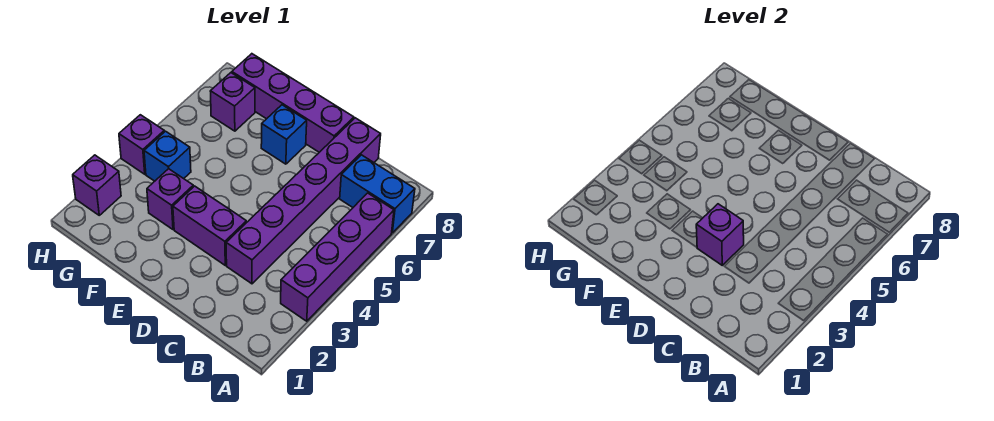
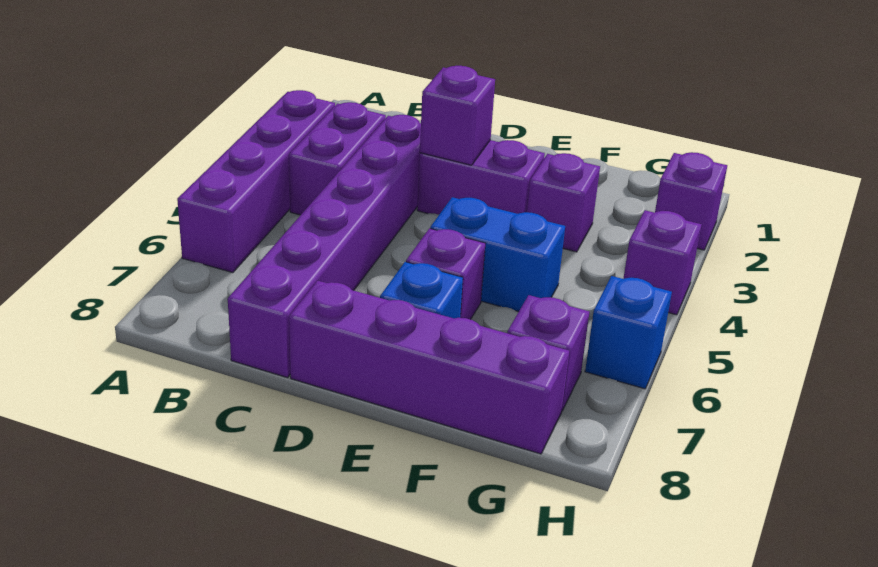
blue brick A7:B7 level 1 -> blue brick E5:F5 level 1
none -> purple brick B3:B4 level 1
none -> purple brick E6 level 1
blue brick G4 level 1 -> blue brick H6 level 1

